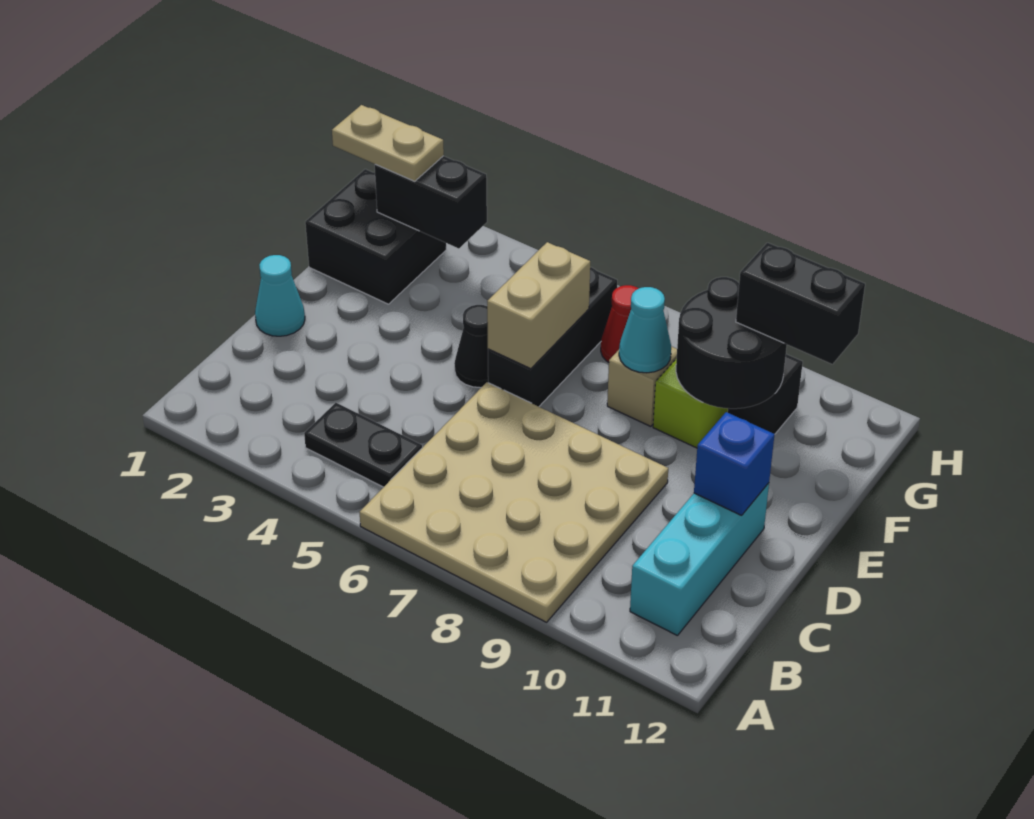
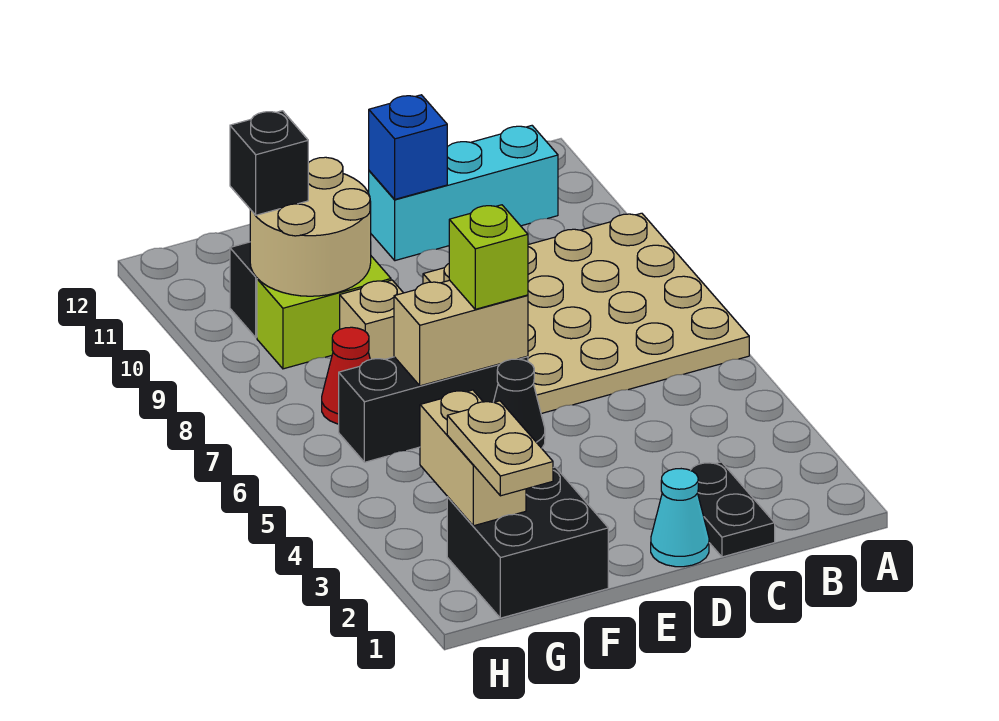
black plate B4:B5 level 1 -> black plate C1:C2 level 1
none -> lime brick E6 level 3
cyan cone F8 level 2 -> none
black round brick F9:G10 level 2 -> tan round brick F9:G10 level 2
black brick G2:G3 level 2 -> tan brick G2:G3 level 2
black brick G10:G11 level 3 -> black brick G10 level 3

